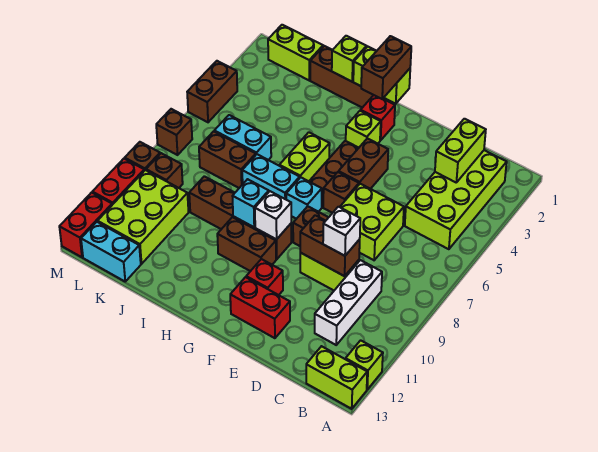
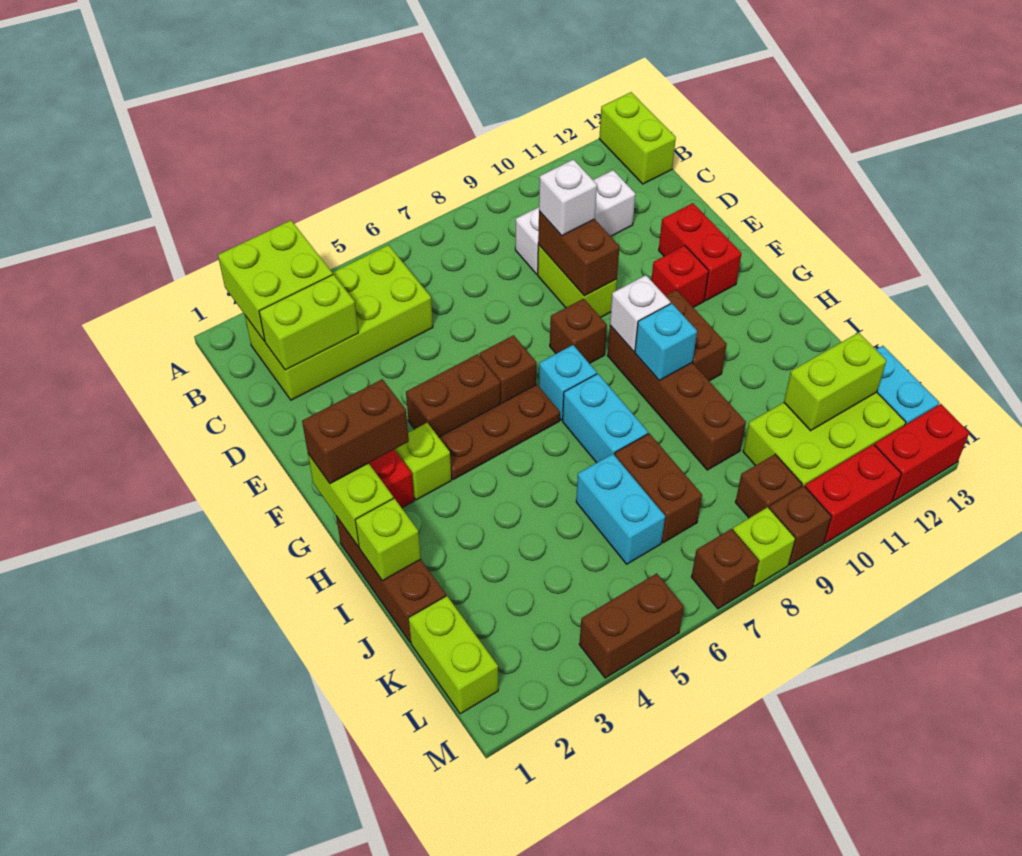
lime brick A12 level 1 -> lime brick M8 level 1
lime brick D6:E7 level 1 -> lime brick A2:B3 level 2
lime brick H5:H6 level 1 -> lime brick K11:K12 level 2

